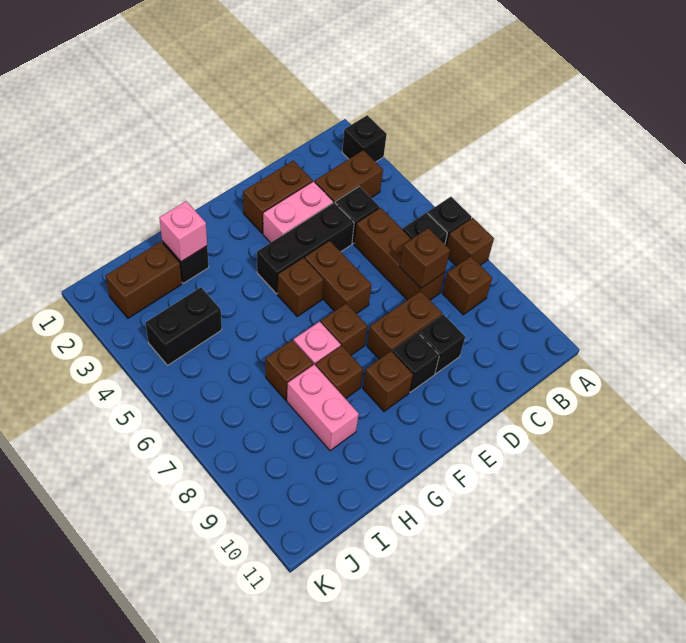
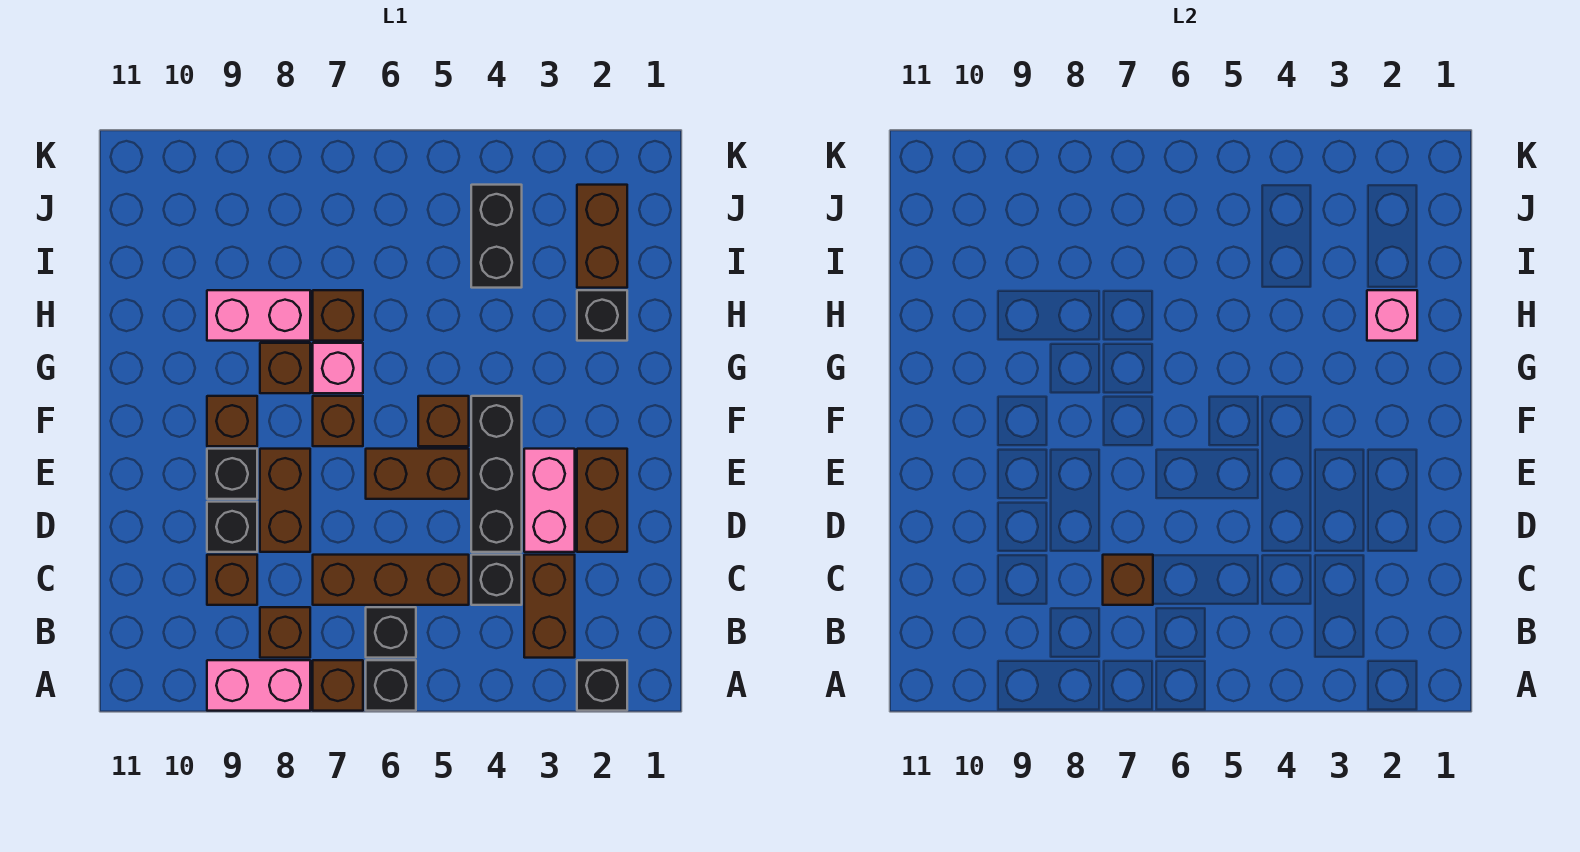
none -> pink brick A8:A9 level 1
none -> brown brick C9 level 1

